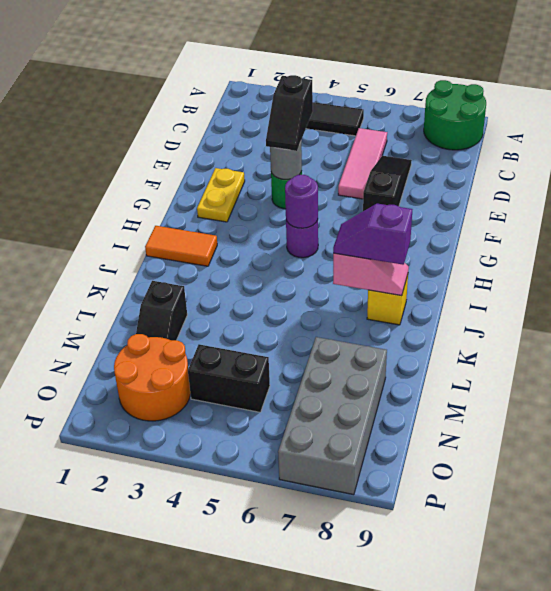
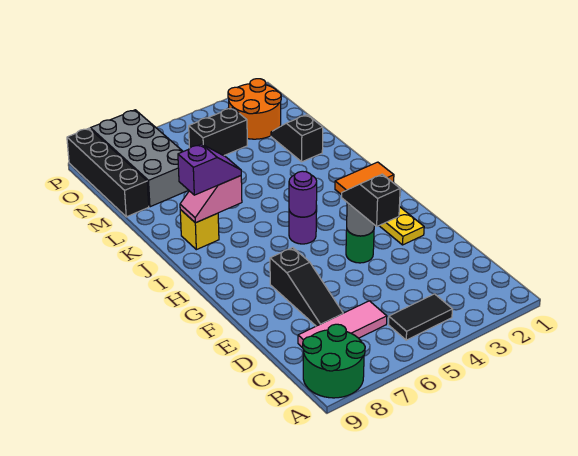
pink tile C6:E6 level 1 -> pink tile C6:C8 level 1
none -> black brick M9:P9 level 1

